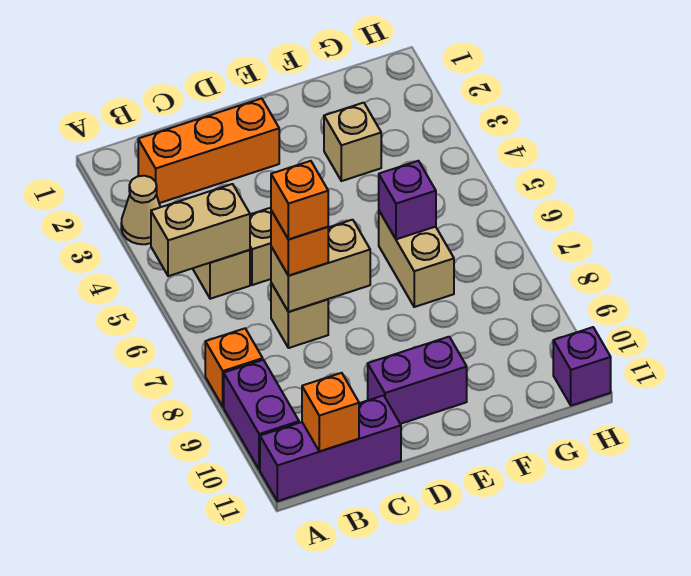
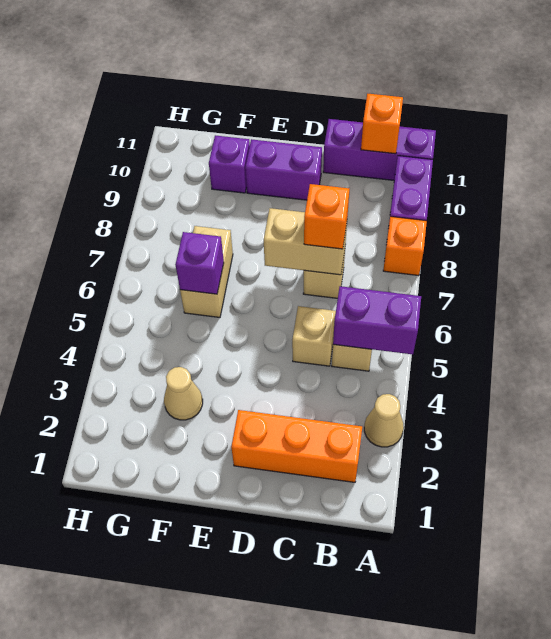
tan brick A5:B5 level 2 -> purple brick A5:B5 level 2
orange brick C7 level 4 -> none
tan brick F3 level 1 -> tan cone F3 level 1
purple brick H11 level 1 -> purple brick F10 level 1

